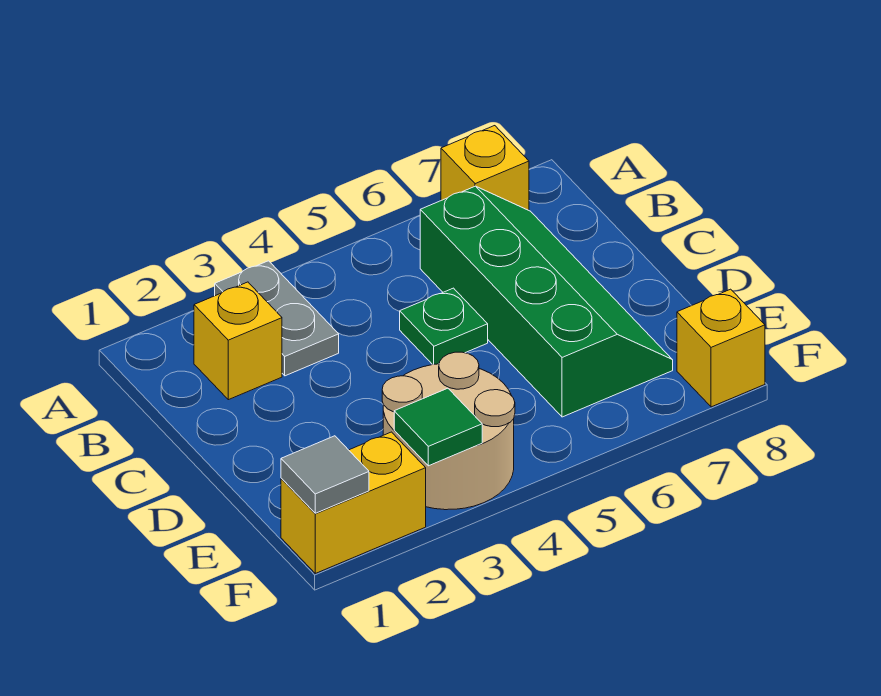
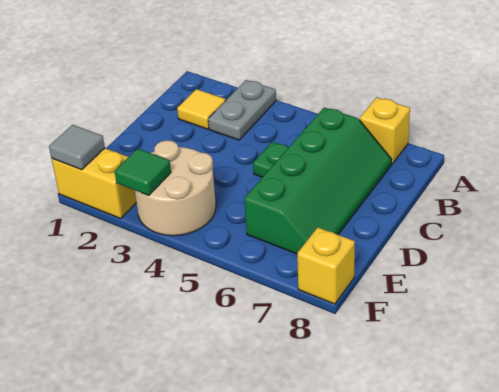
yellow brick B2 level 1 -> yellow tile B2 level 1

